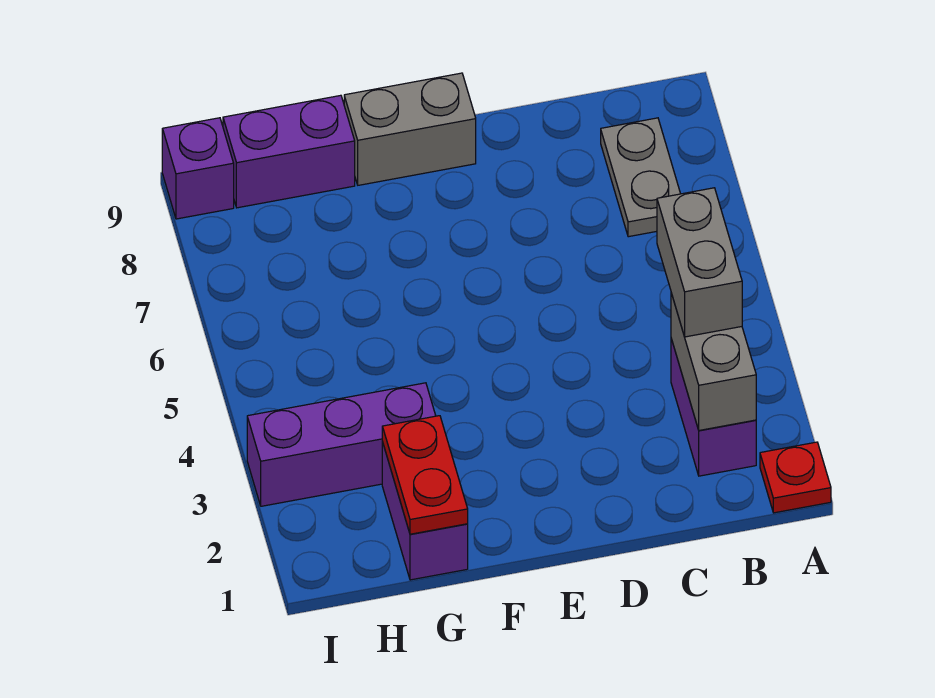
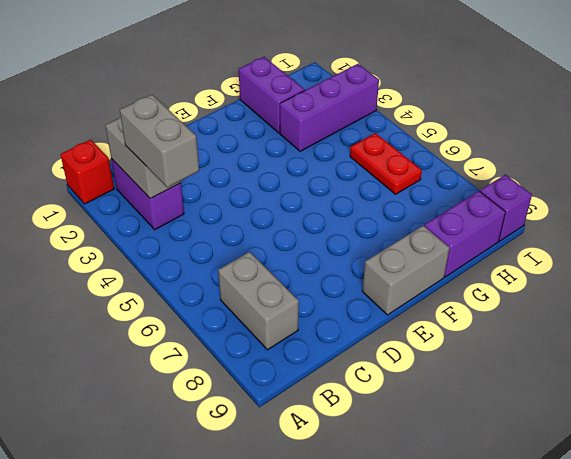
red plate A1 level 1 -> red brick A1 level 1
grey plate B7:B8 level 1 -> grey brick B7:B8 level 1
red plate G1:G2 level 2 -> red plate H5:H6 level 1

